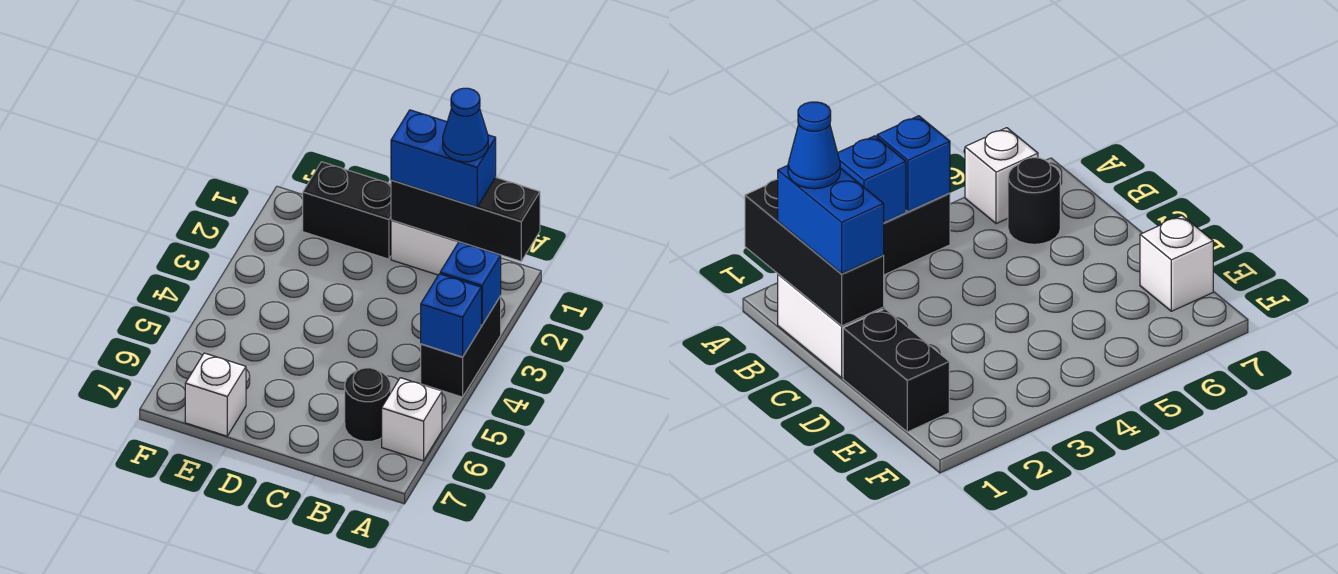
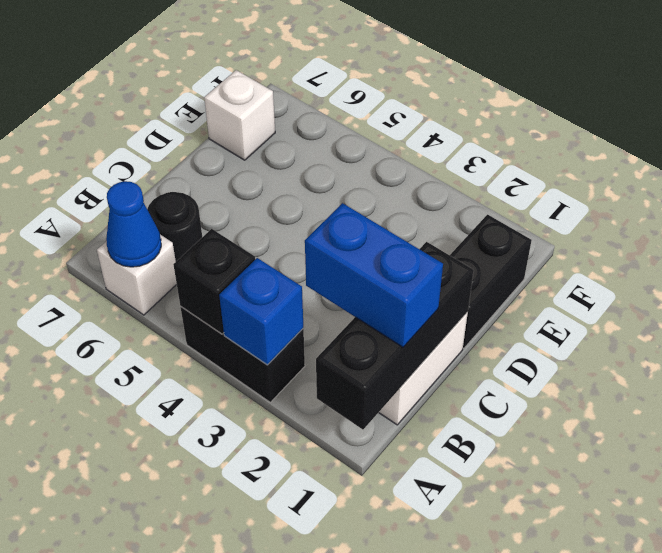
blue brick A4 level 2 -> black brick A4 level 2
blue brick B1:C1 level 3 -> blue brick B1:B2 level 3
blue cone B1 level 4 -> blue cone A6 level 2

